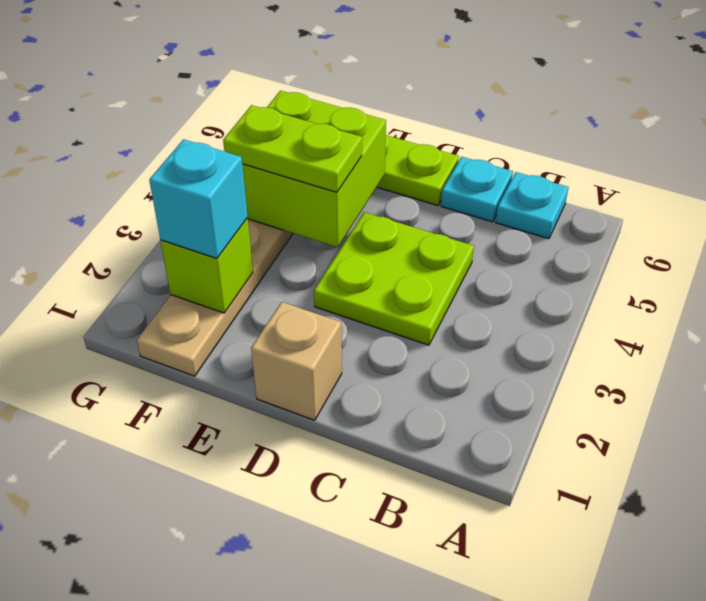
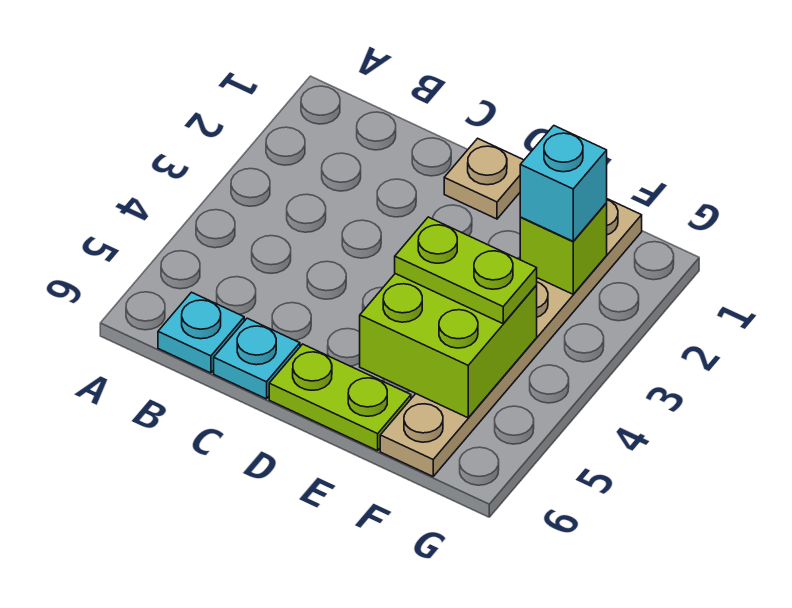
lime plate C3:D4 level 1 -> none
tan brick D1 level 1 -> tan plate D1 level 1

